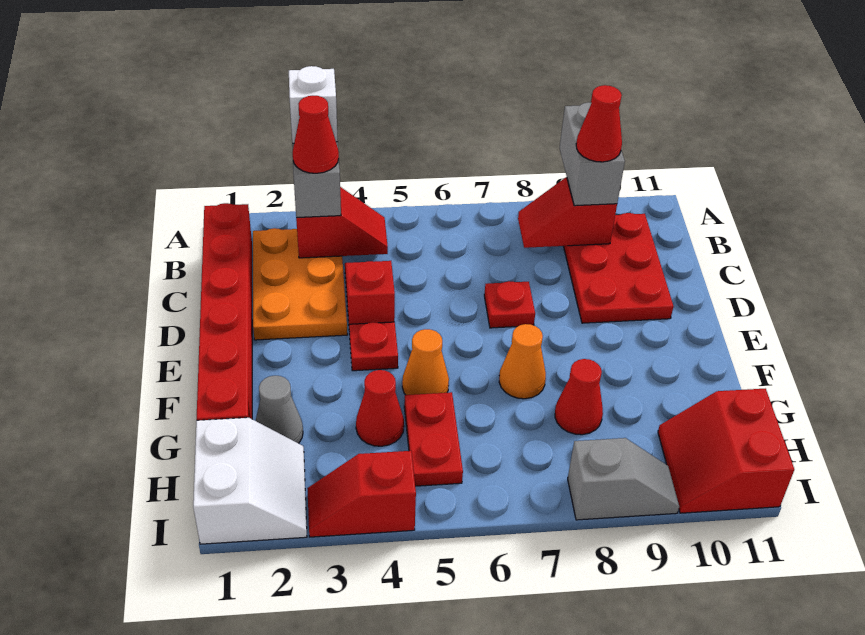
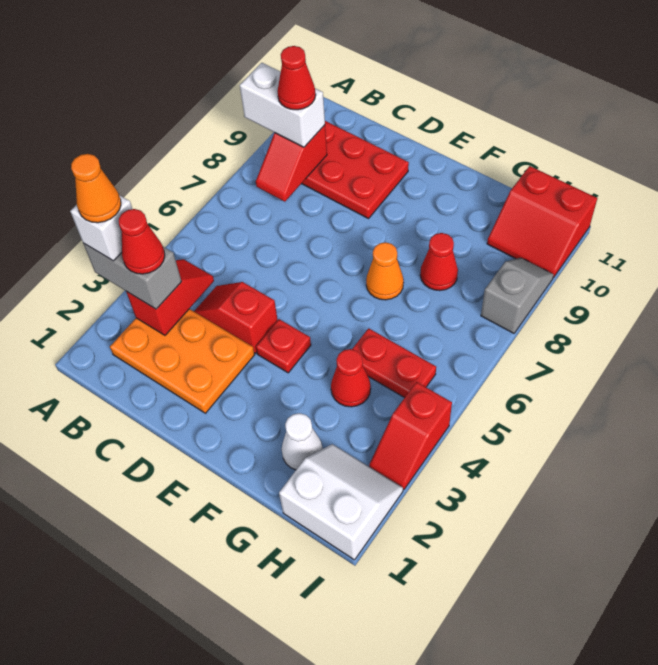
grey brick A9:B9 level 3 -> white brick A9:B9 level 3
red brick B1:G1 level 1 -> none
red plate D7 level 1 -> none
orange cone F5 level 1 -> orange cone A3 level 5
grey cone G2 level 1 -> white cone G2 level 1

